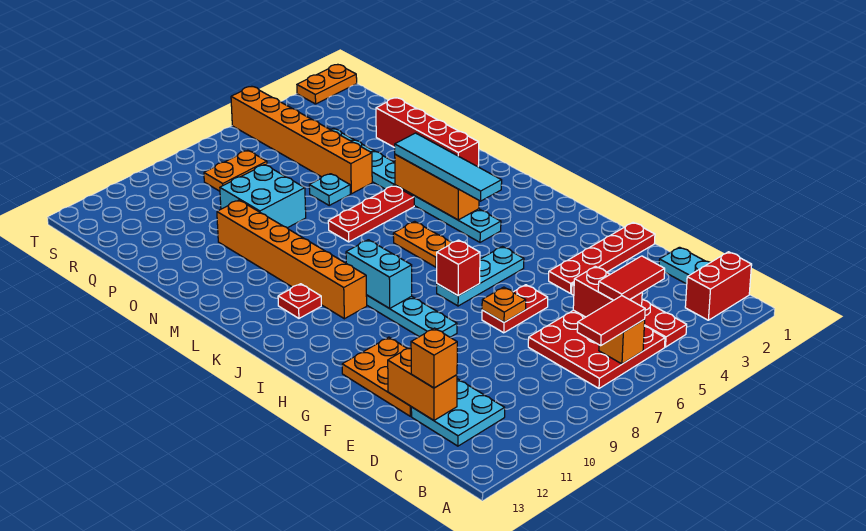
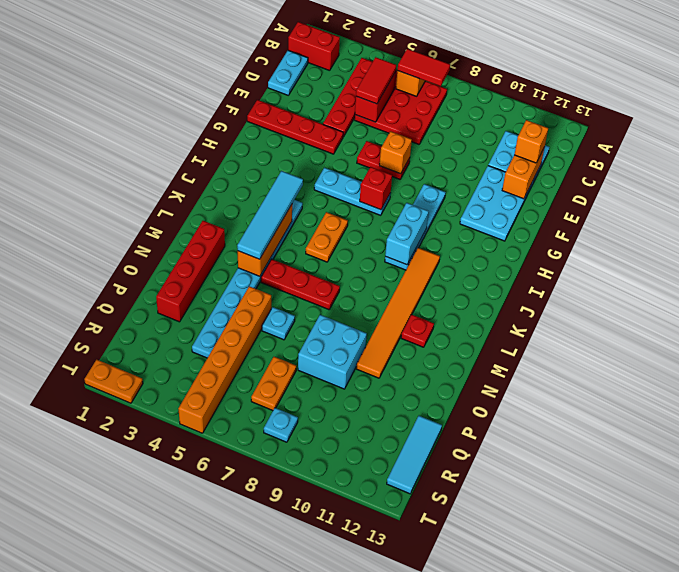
red tile C4:C5 level 3 -> red tile C5:D5 level 3
orange plate E11:G12 level 1 -> cyan plate E11:G12 level 1
orange plate F7 level 2 -> orange brick F7 level 2
orange brick J10:O10 level 1 -> orange tile J10:O10 level 1
red plate K11 level 1 -> red plate M11 level 1
none -> cyan tile Q13:S13 level 1
orange plate R7:R8 level 1 -> orange plate Q7:R7 level 1
none -> cyan plate S8 level 1

